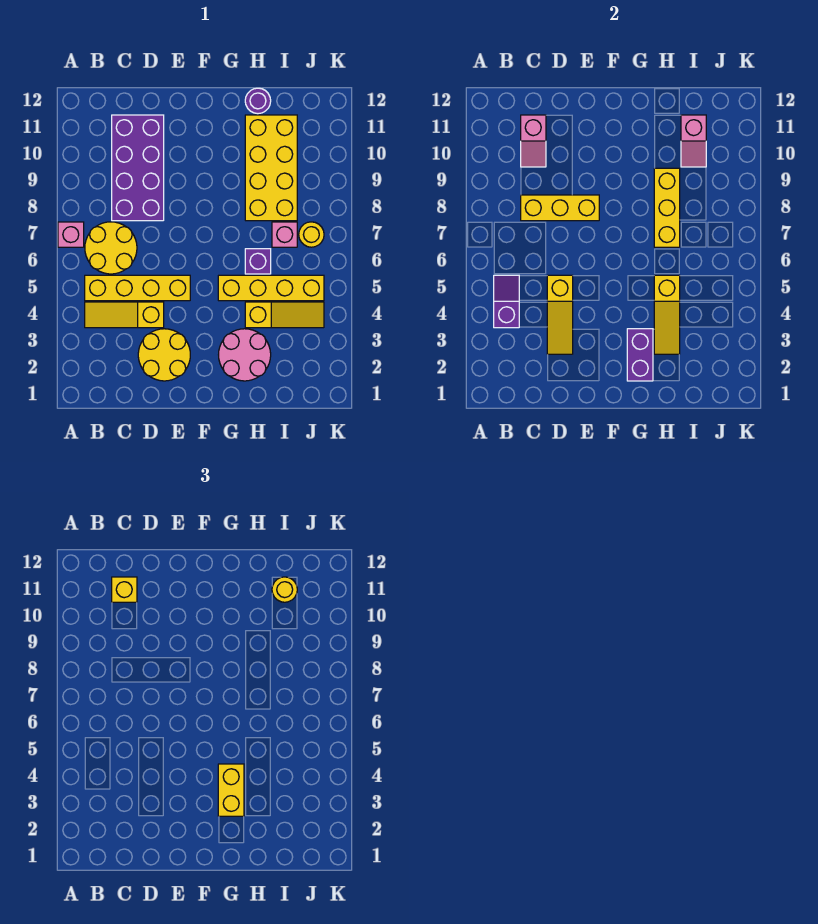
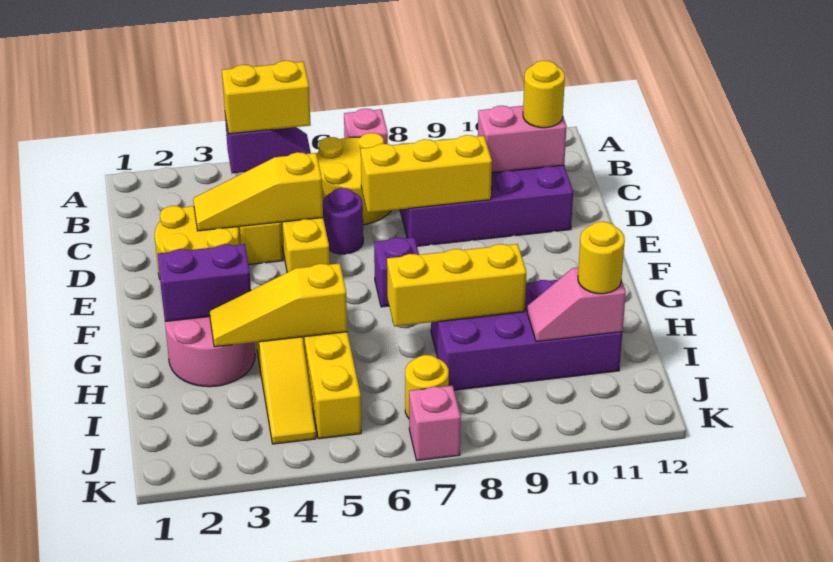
yellow brick C8:E8 level 2 -> yellow brick D7:D9 level 2
pink slope C10:C11 level 2 top 11 -> pink brick C10:C11 level 2
yellow brick C11 level 3 -> yellow round brick C11 level 3
yellow brick G3:G4 level 3 -> yellow brick B4:B5 level 3
purple brick H6 level 1 -> purple brick F7 level 1
yellow brick H8:I11 level 1 -> purple brick H8:I11 level 1
purple round brick H12 level 1 -> purple round brick D6 level 1
pink brick I7 level 1 -> pink brick K7 level 1

